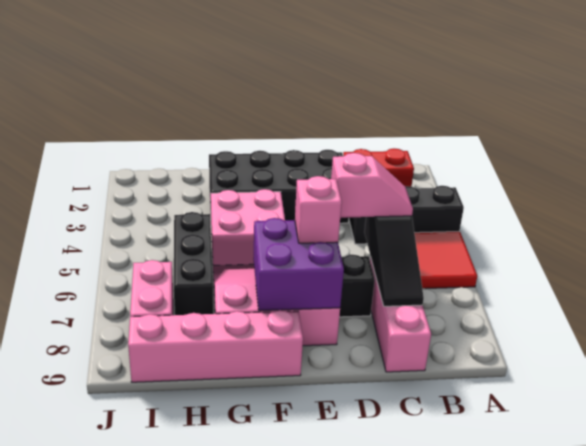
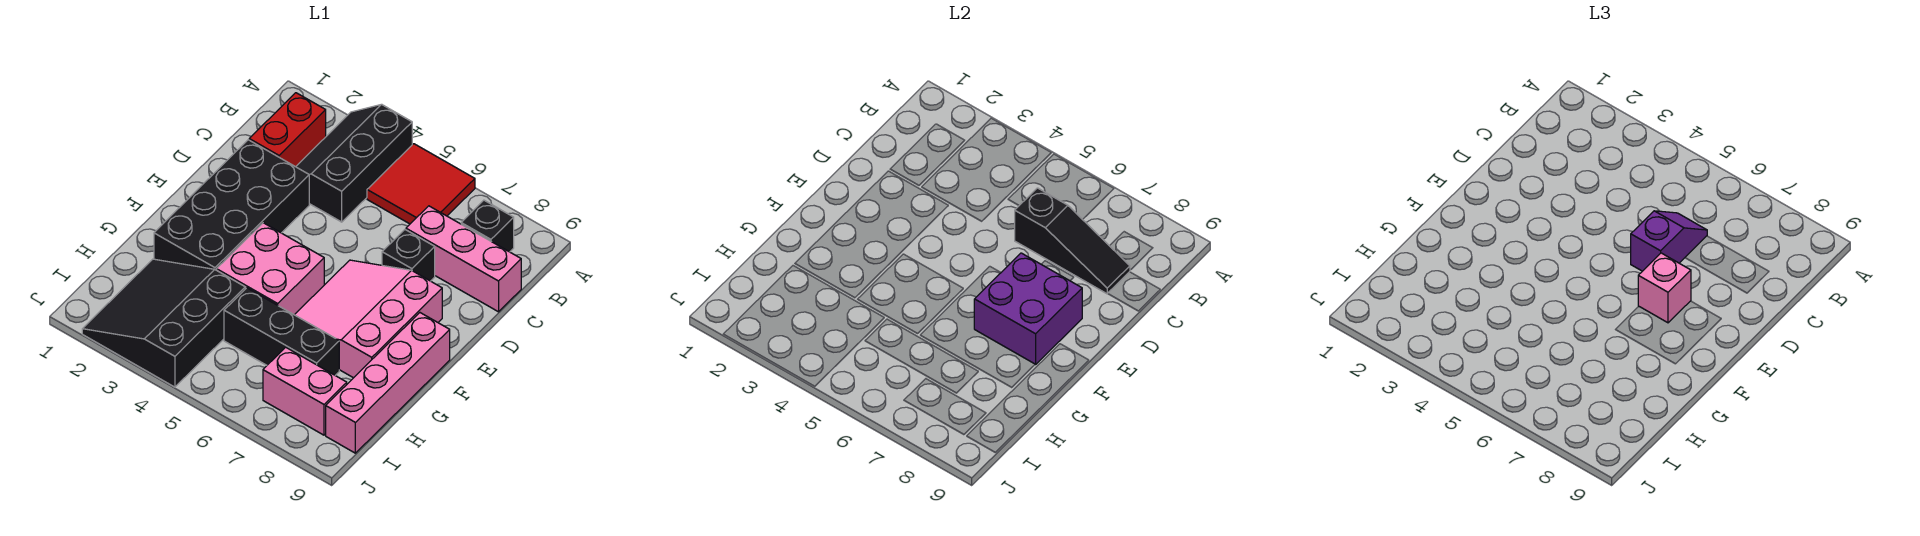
none -> black brick B8 level 1
pink slope C6:D6 level 3 top D -> purple slope C6:D6 level 3 top D
none -> black slope H2:J4 level 1 top 4

